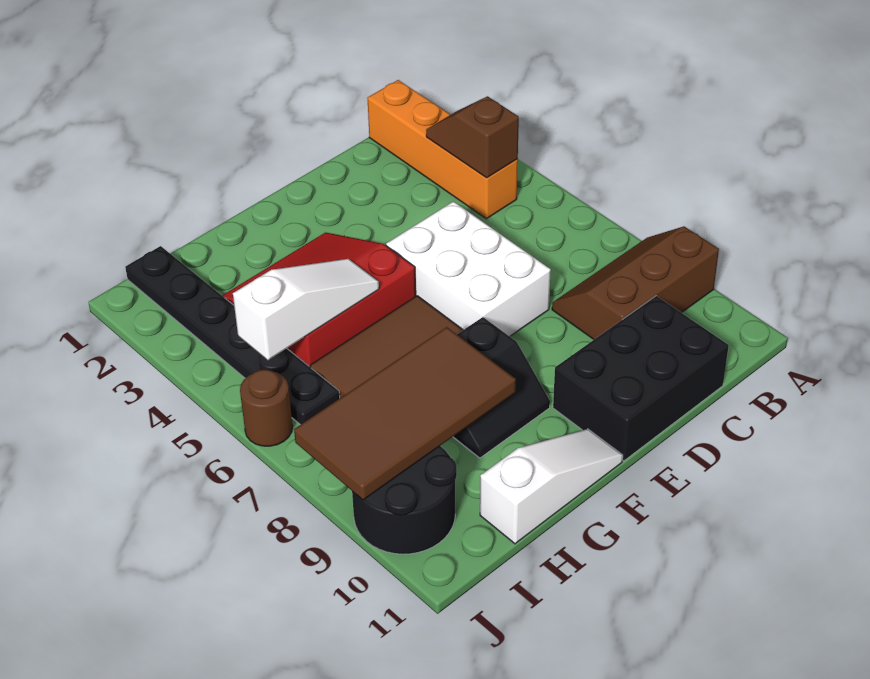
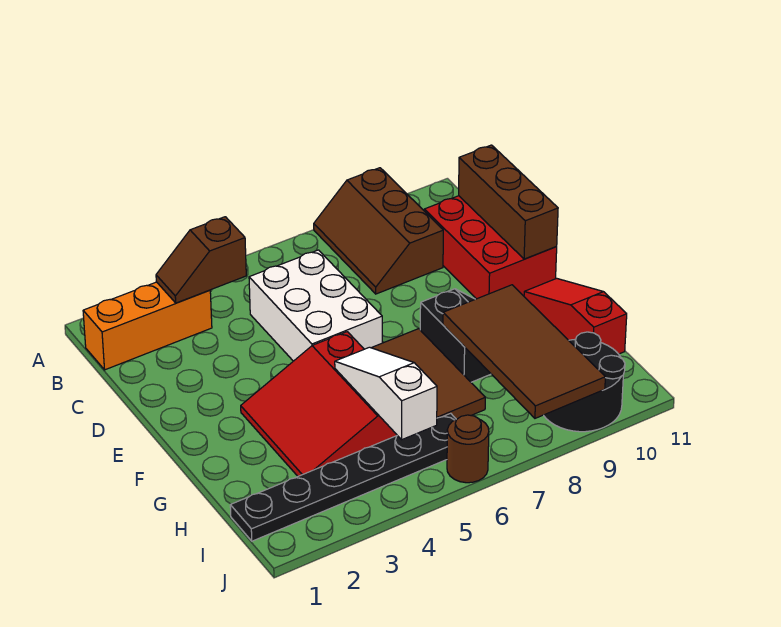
orange brick B1:B4 level 1 -> orange brick B1:B3 level 1
black brick C10:E11 level 1 -> red brick C10:E11 level 1
none -> brown brick C11:E11 level 2
white brick D5:E7 level 1 -> white brick C5:E6 level 1
white slope F11:H11 level 1 top H -> red slope F11:H11 level 1 top H

